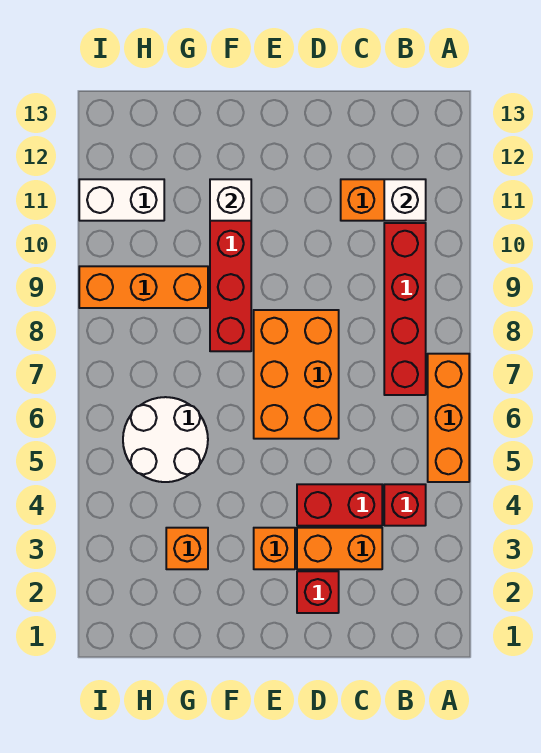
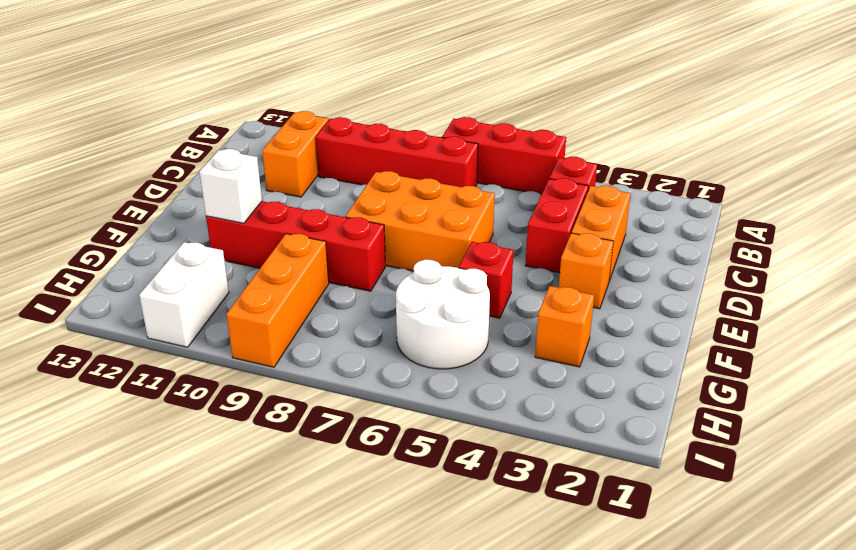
orange brick A5:A7 level 1 -> red brick A5:A7 level 1
white brick B11 level 2 -> none
red brick D2 level 1 -> red brick F5 level 1

